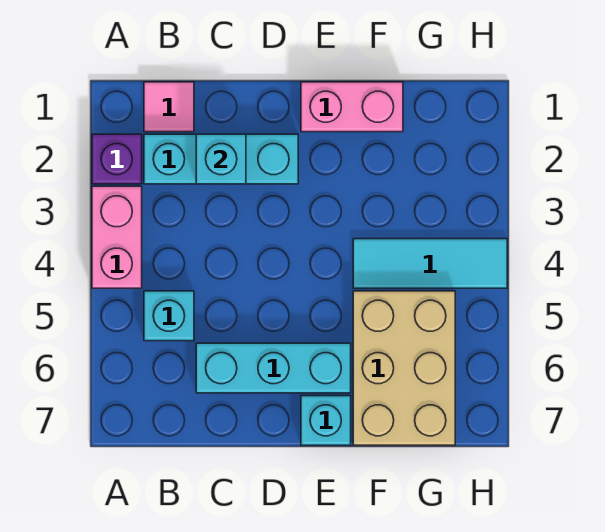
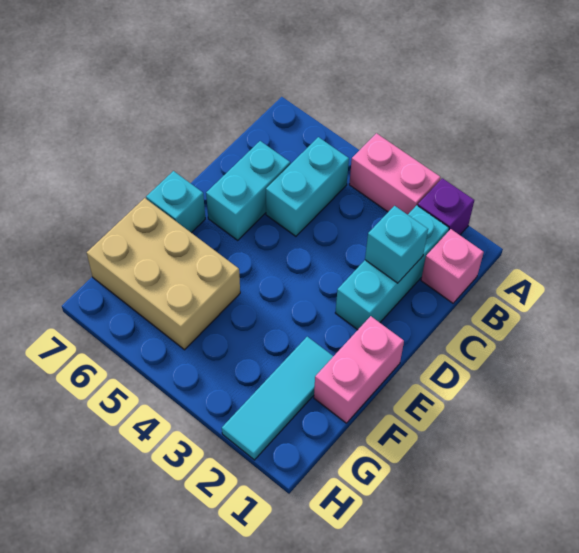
pink tile B1 level 1 -> pink brick B1 level 1
cyan brick B5 level 1 -> cyan brick B5:C5 level 1
cyan brick C6:E6 level 1 -> cyan brick C6:D6 level 1
cyan tile F4:H4 level 1 -> cyan tile F2:H2 level 1

